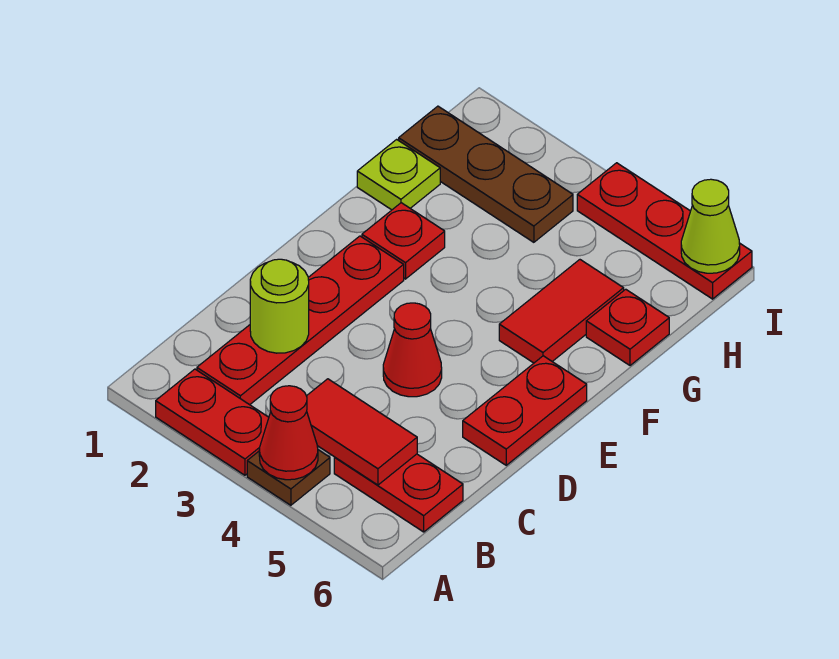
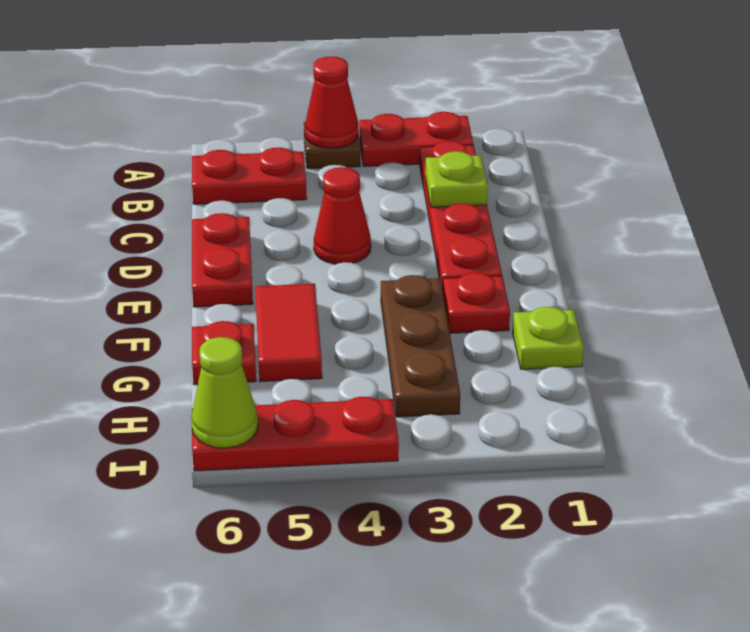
red tile B4:B5 level 2 -> none
lime round brick C2 level 2 -> lime plate C2 level 2
brown plate H1:H3 level 1 -> brown plate F3:H3 level 1

